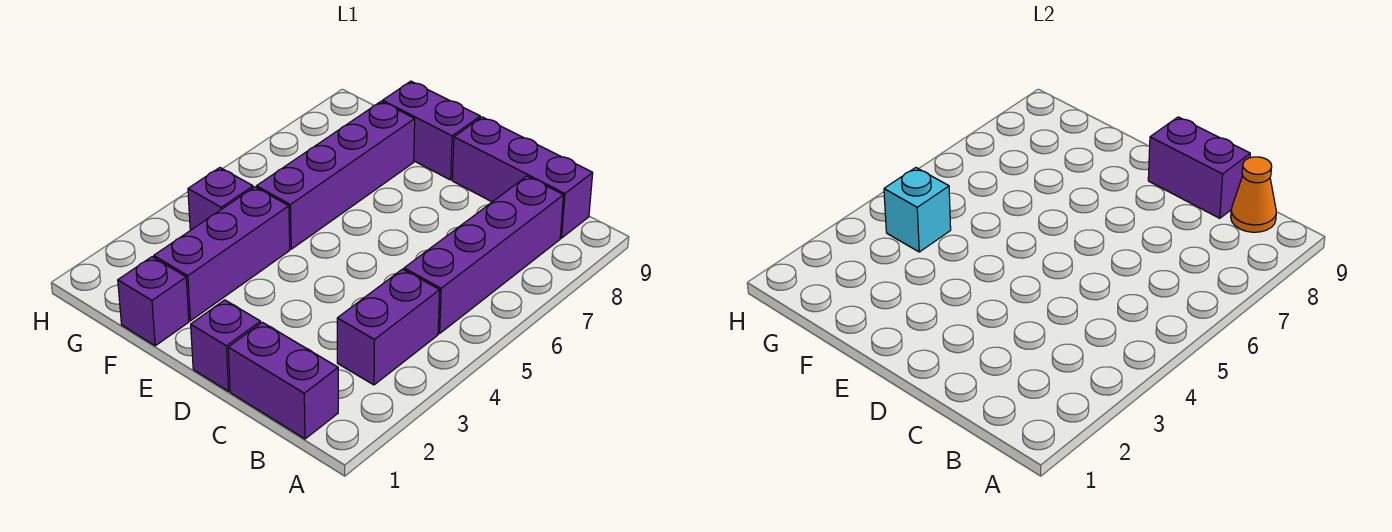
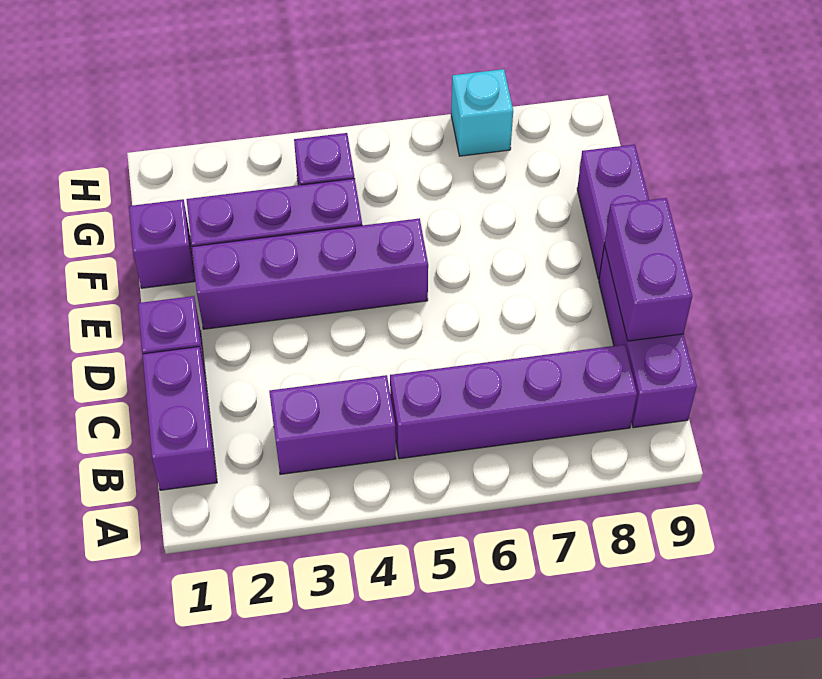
orange cone B9 level 2 -> none
purple brick F5:F8 level 1 -> purple brick E2:E5 level 1
cyan brick G4 level 2 -> cyan brick H7 level 1

